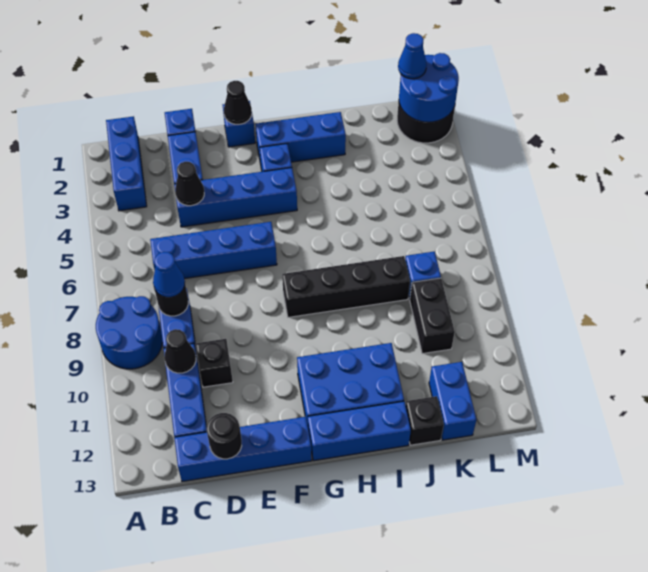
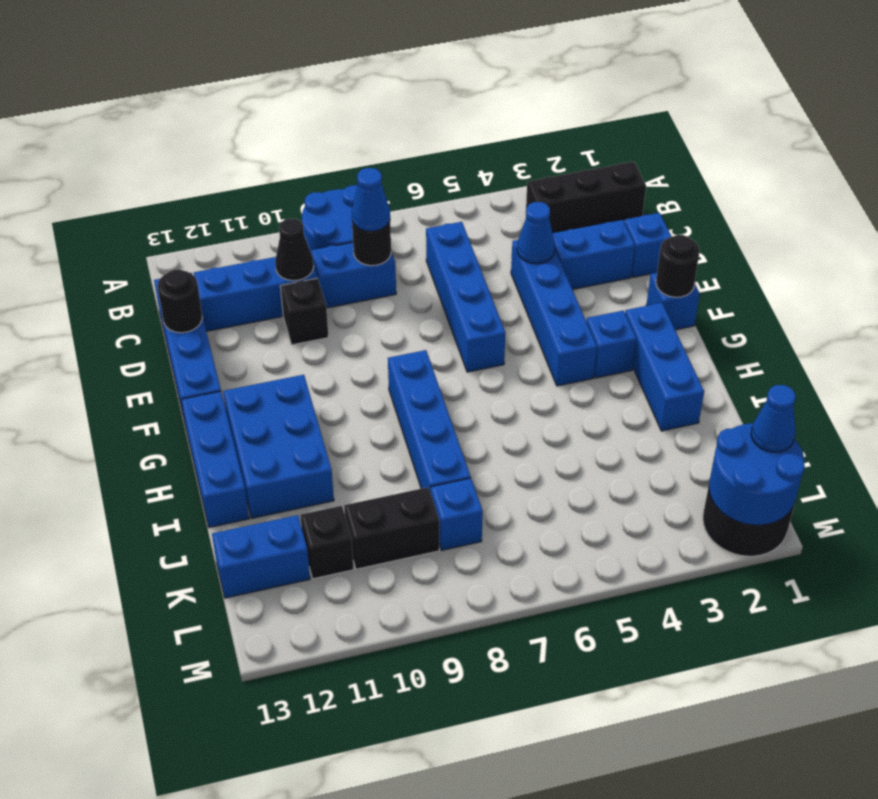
blue brick B1:B3 level 1 -> black brick B1:B3 level 1
black cone D4 level 2 -> blue cone D4 level 2
black cone F1 level 2 -> black round brick F1 level 2
black brick G8:J8 level 1 -> blue brick G8:J8 level 1
black brick J13 level 1 -> black brick K11 level 1

